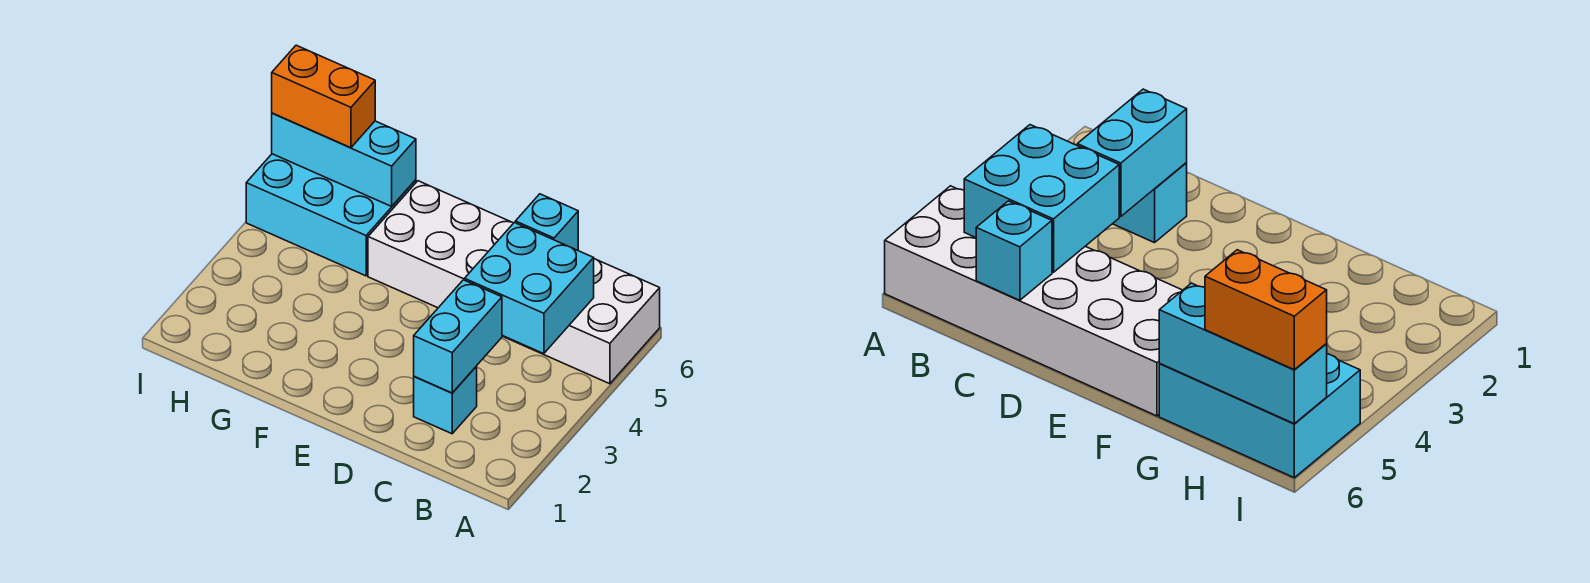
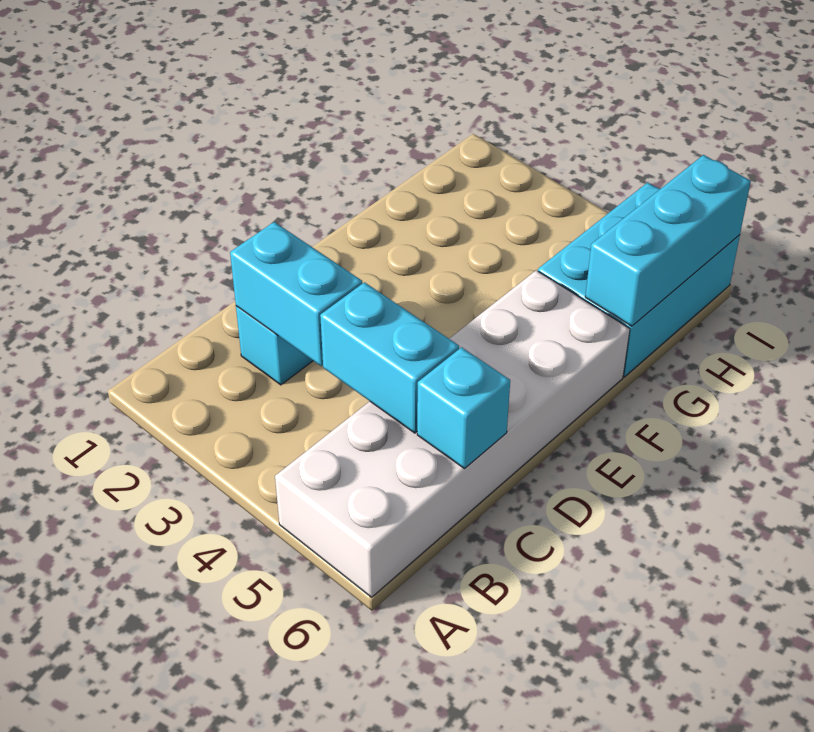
cyan brick B4:C5 level 2 -> cyan brick C4:C5 level 2
orange brick H6:I6 level 3 -> none

